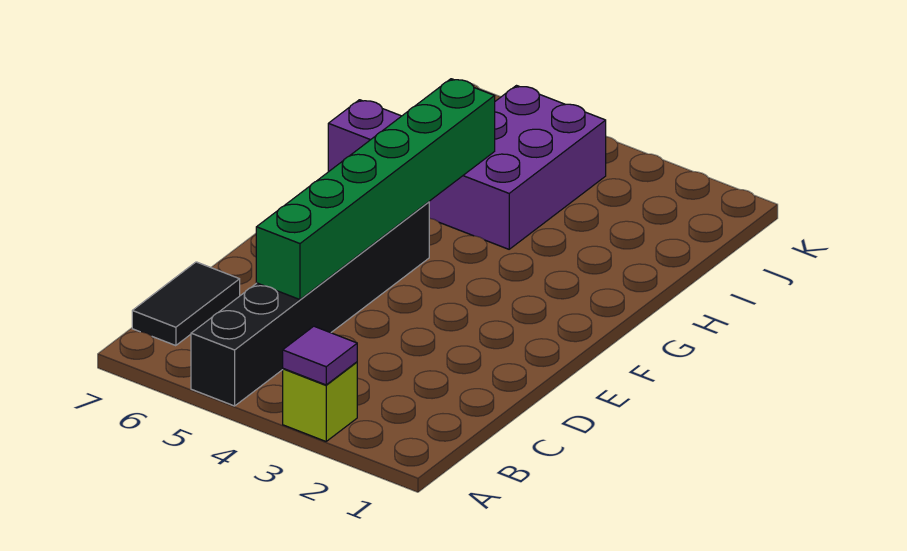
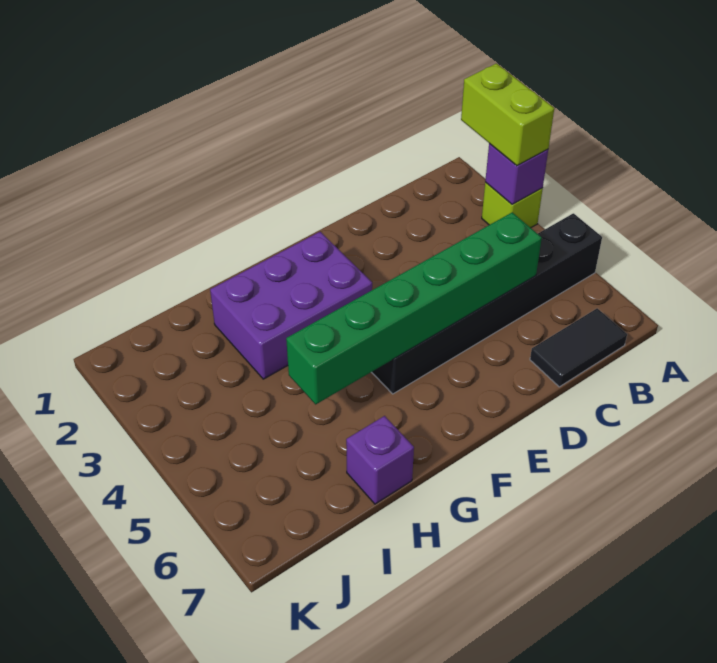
none -> lime brick A2:A3 level 3
purple tile A3 level 2 -> purple brick A3 level 2
purple brick H4:J5 level 1 -> purple brick F2:H3 level 1

